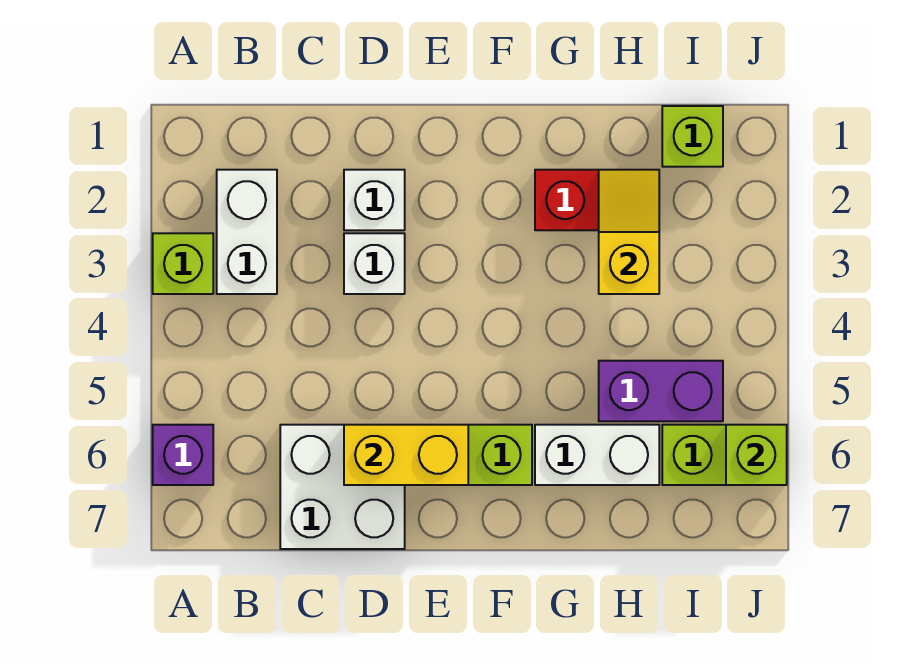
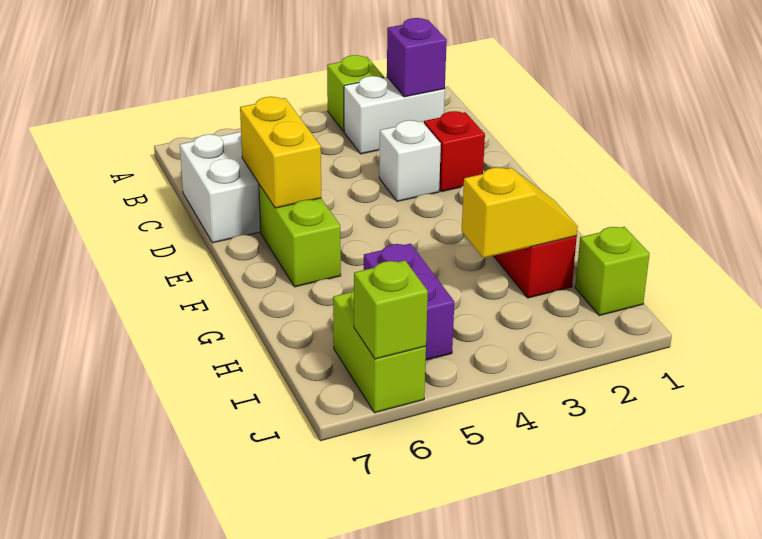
purple brick A6 level 1 -> purple brick B2 level 2
white brick D2 level 1 -> red brick D2 level 1
white brick G6:H6 level 1 -> none

